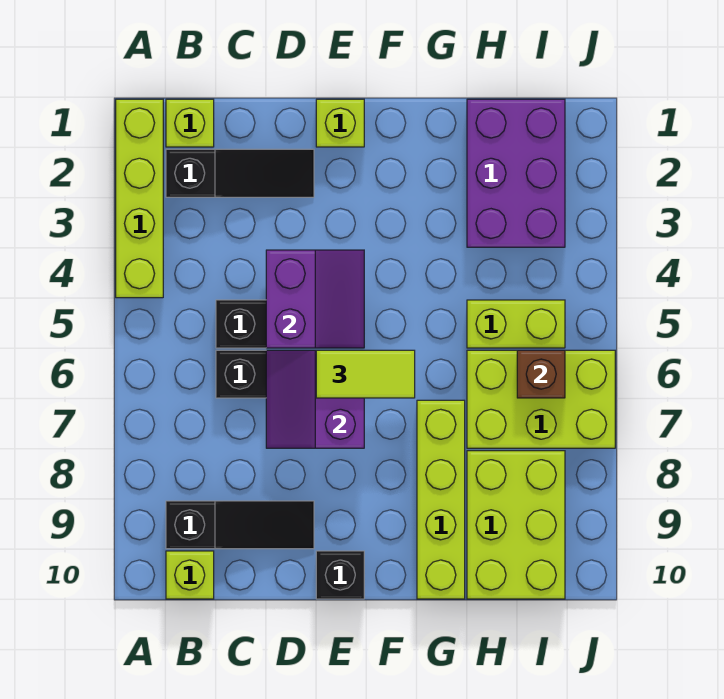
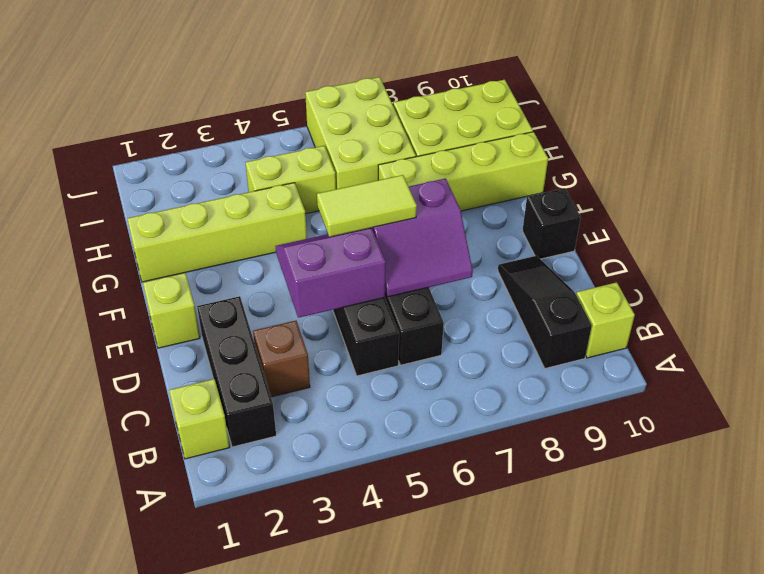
lime brick A1:A4 level 1 -> lime brick G1:G4 level 1
black slope B2:D2 level 1 top B -> black brick B2:D2 level 1
lime tile E6:F6 level 3 -> lime tile E5:E6 level 3
purple brick H1:I3 level 1 -> none
lime brick H5:I5 level 1 -> lime brick H4:H5 level 1
brown brick I6 level 2 -> brown brick C3 level 1

